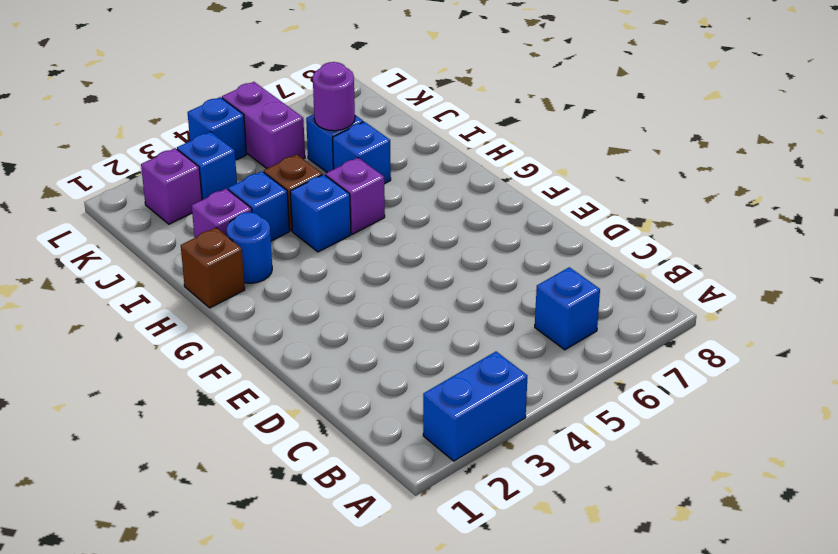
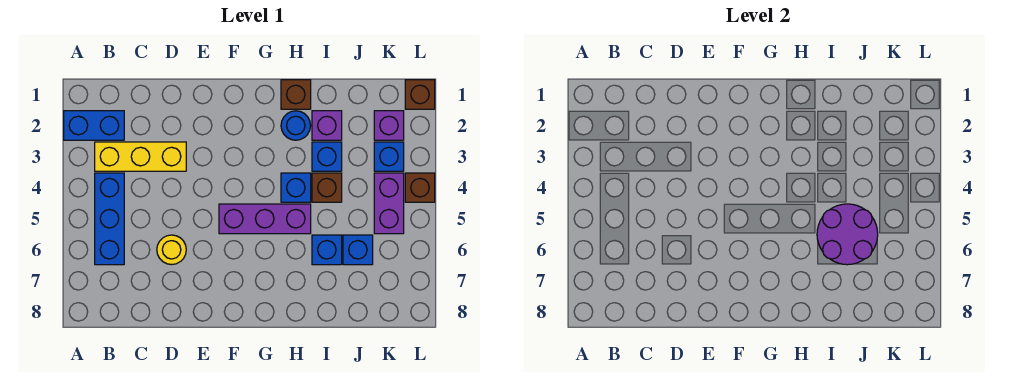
blue brick A2:A3 level 1 -> blue brick A2:B2 level 1
none -> yellow brick B3:D3 level 1
blue brick B6 level 1 -> blue brick B4:B6 level 1
none -> yellow round brick D6 level 1
purple brick H5 level 1 -> purple brick F5:H5 level 1
purple round brick J6 level 2 -> purple round brick I5:J6 level 2
purple brick K5:L5 level 1 -> purple brick K4:K5 level 1
none -> brown brick L1 level 1
blue brick L4 level 1 -> brown brick L4 level 1

